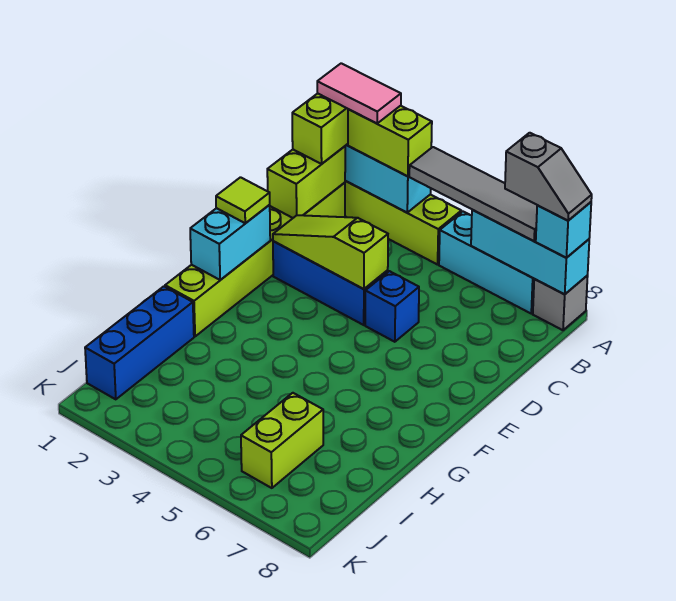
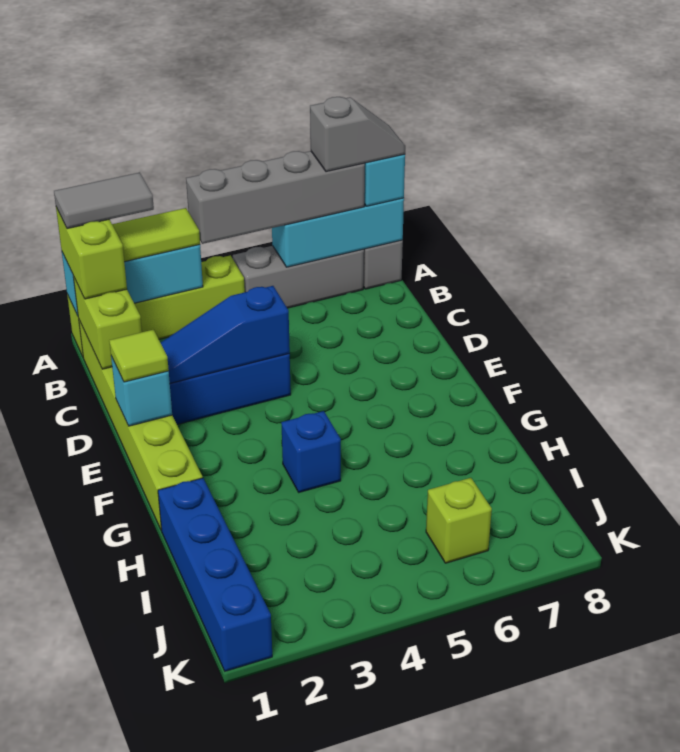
pink tile A1:A2 level 4 -> grey tile A1:A2 level 4
lime brick A2:A3 level 3 -> lime tile A2:A3 level 3
grey tile A4:A7 level 3 -> grey brick A4:A7 level 3
cyan brick A5:A7 level 1 -> grey brick A5:A7 level 1
lime slope D2:D4 level 2 top 4 -> blue slope D2:D4 level 2 top 4
blue brick D5 level 1 -> blue brick G4 level 1
cyan brick E1:F1 level 2 -> cyan brick E1 level 2
blue brick H1:J1 level 1 -> blue brick H1:K1 level 1
lime brick I6:J6 level 1 -> lime brick J6 level 1

